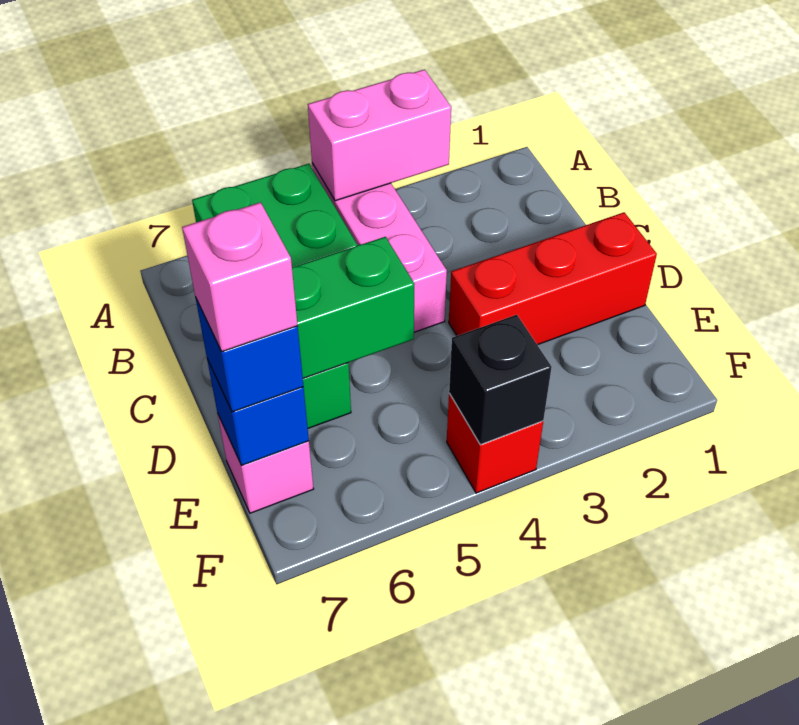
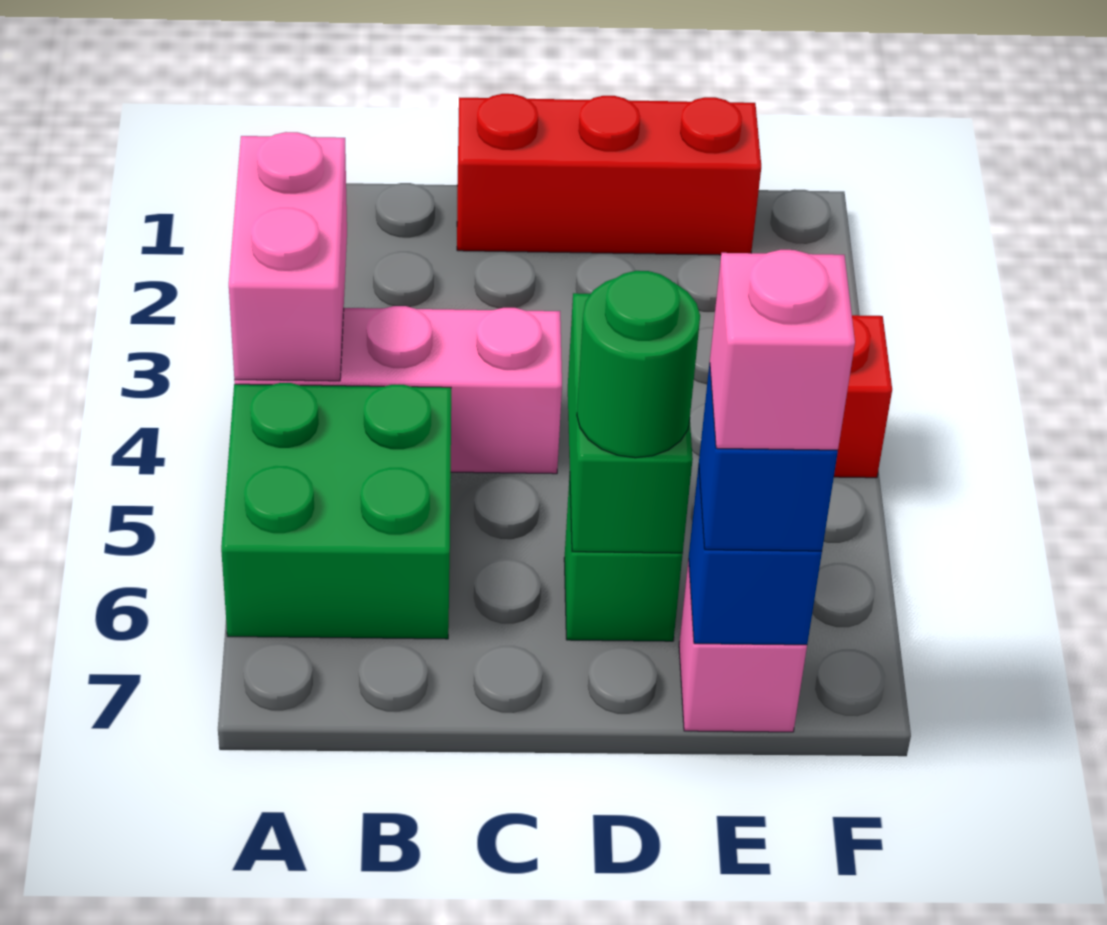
red brick D1:D3 level 1 -> red brick C1:E1 level 1
none -> green round brick D6 level 3
black brick F4 level 2 -> none

